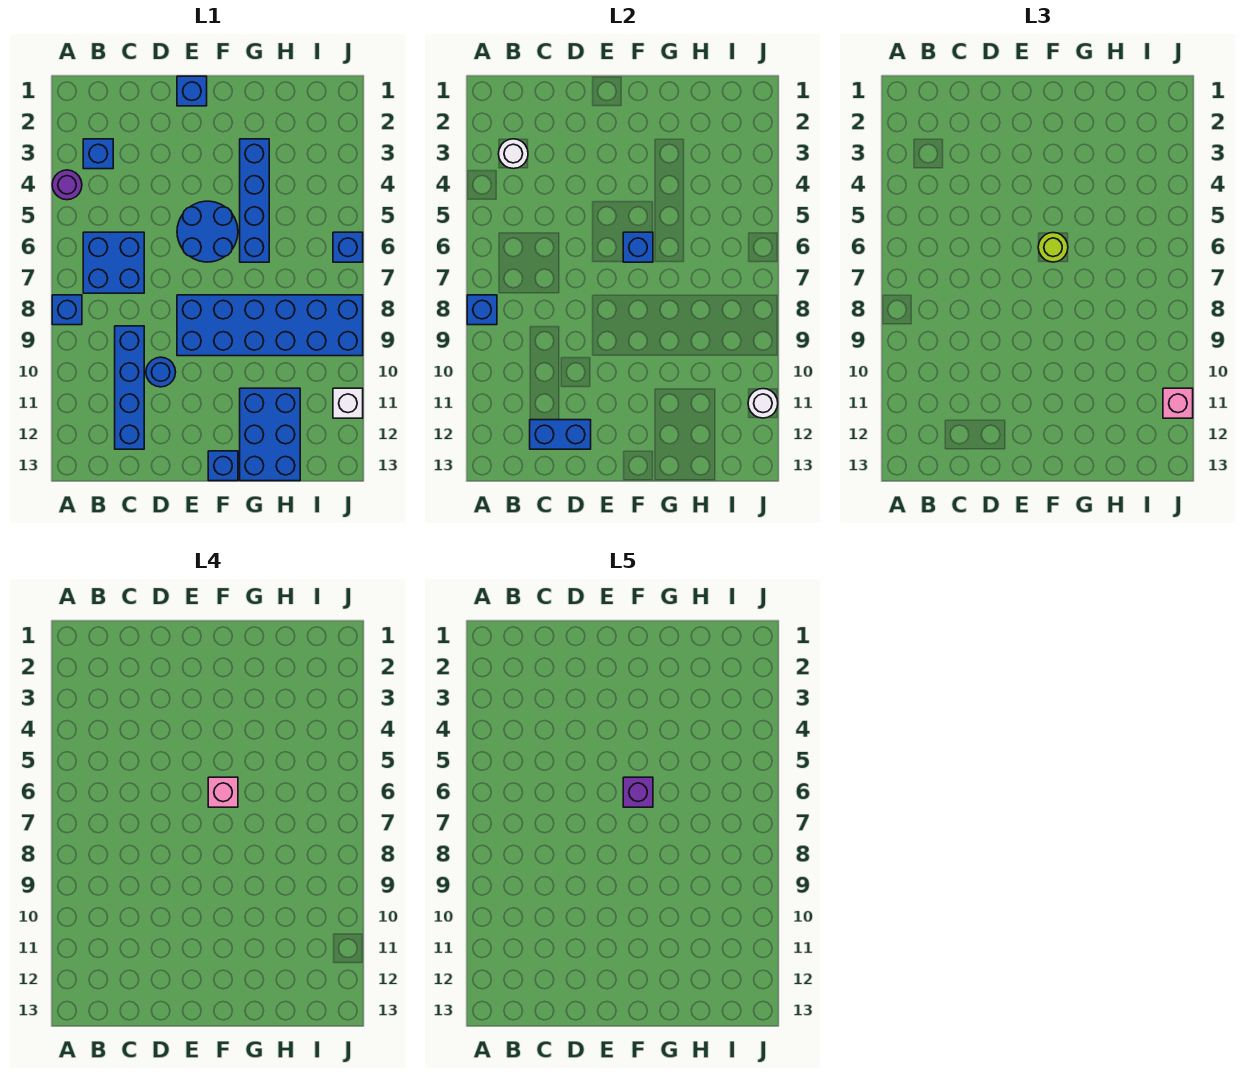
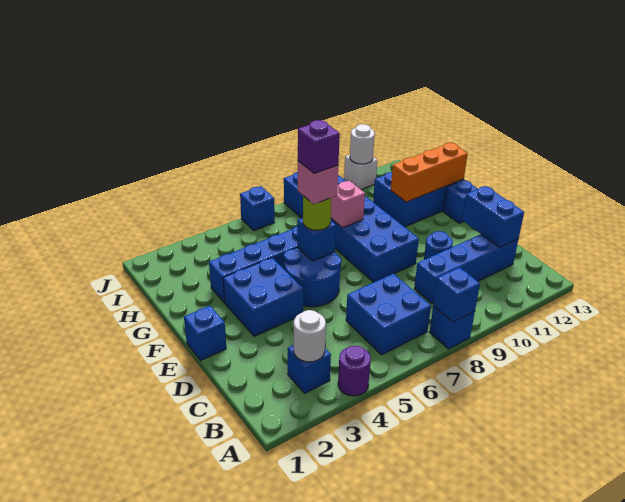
none -> blue brick E3:F4 level 1
none -> orange brick G11:G13 level 2
pink brick J11 level 3 -> pink brick G8 level 2

